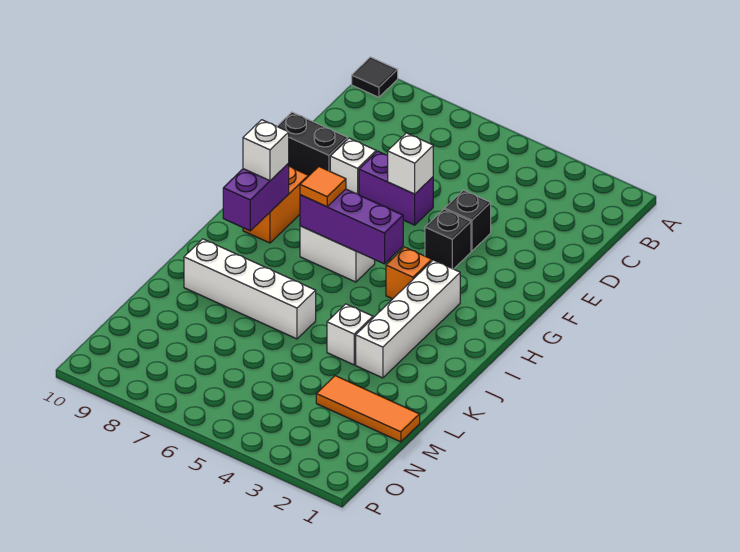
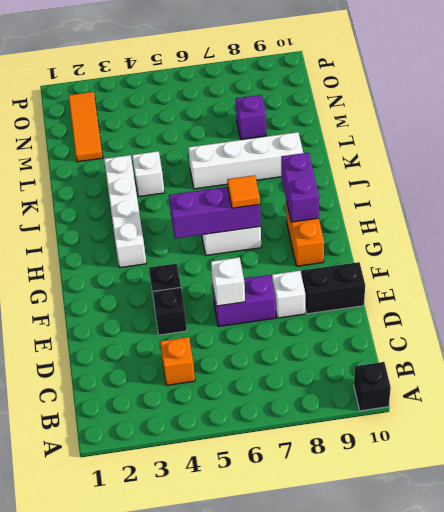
black tile A10 level 1 -> black brick A10 level 1
orange brick H4 level 1 -> orange brick C4 level 1
white brick H9 level 3 -> none
orange tile M1:M3 level 1 -> orange tile M2:O2 level 1
none -> purple brick M8 level 1

